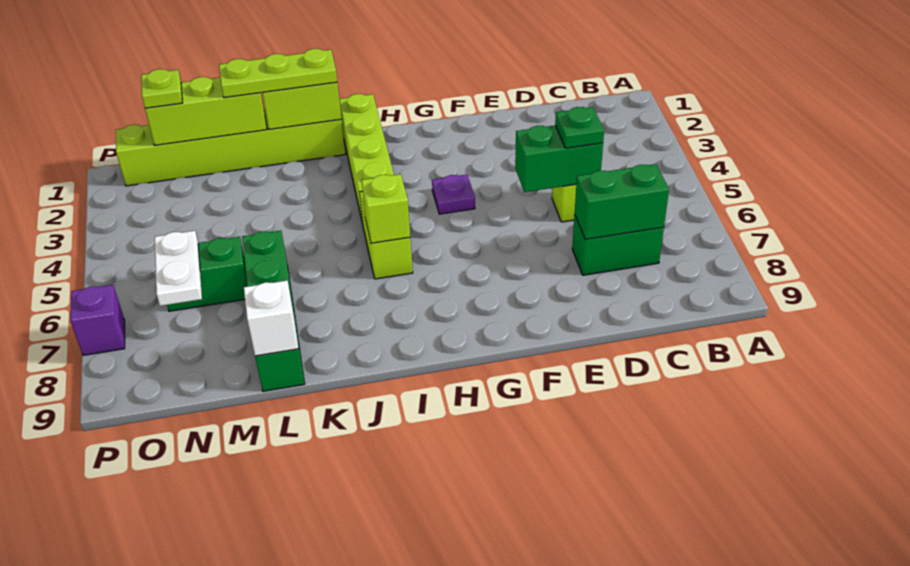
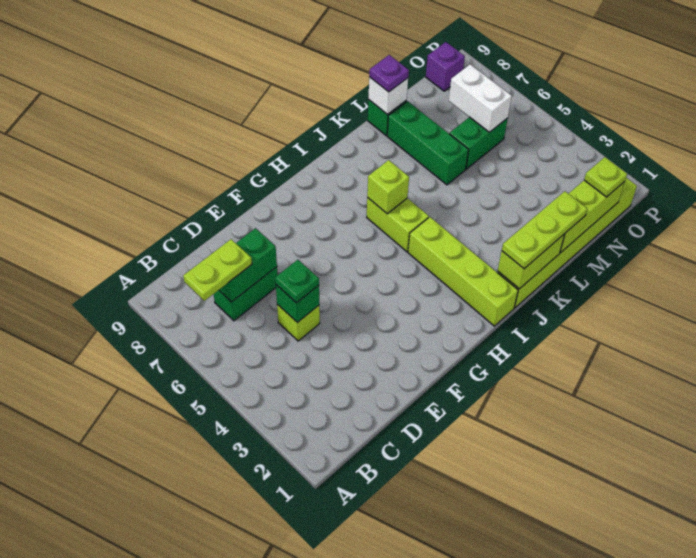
none -> lime plate B7:C7 level 3
green brick D5:E5 level 2 -> green brick D5 level 2
purple plate G4 level 1 -> purple plate L9 level 3
white plate N6:N7 level 2 -> white brick N6:N7 level 2
purple brick P7 level 1 -> purple brick O9 level 1

